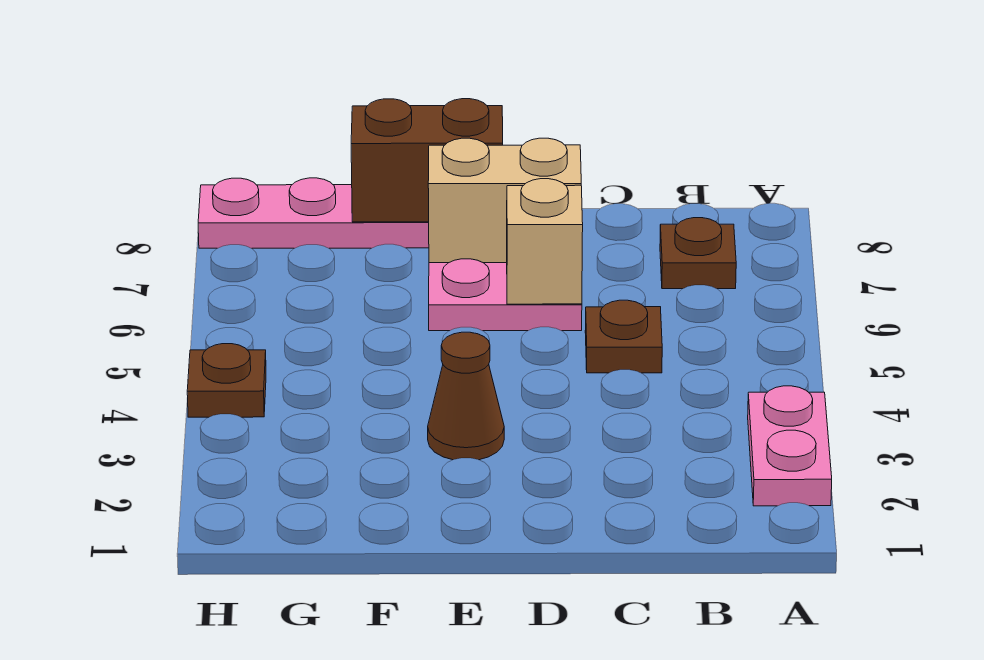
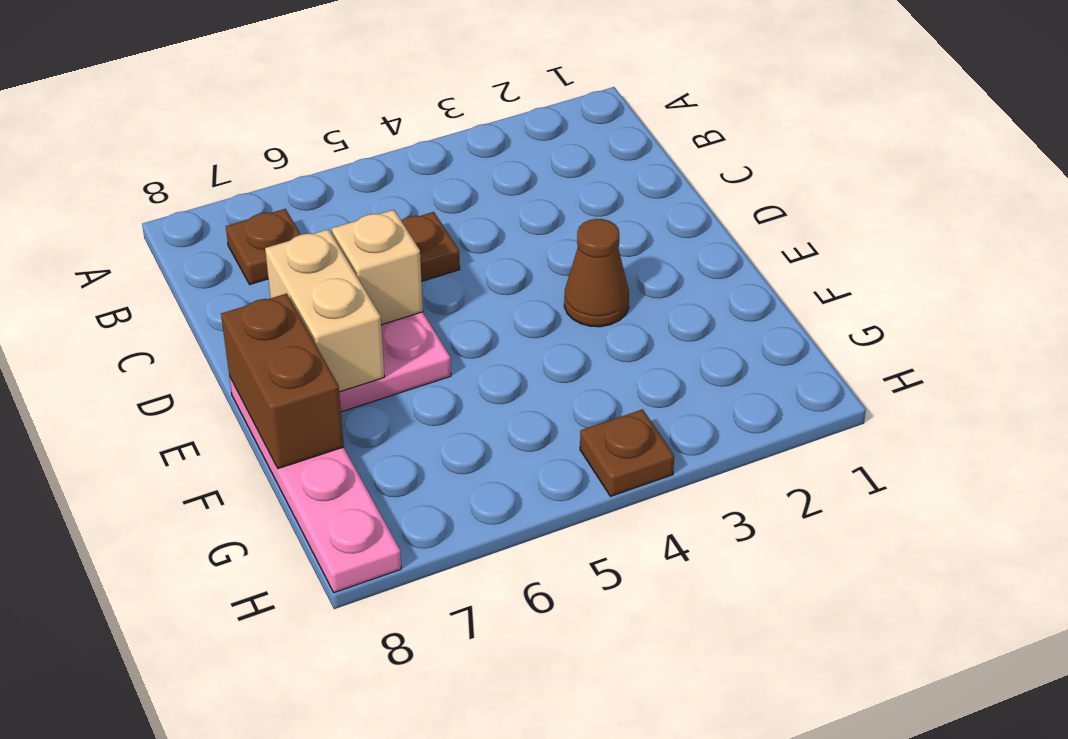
pink plate A2:A3 level 1 -> none

